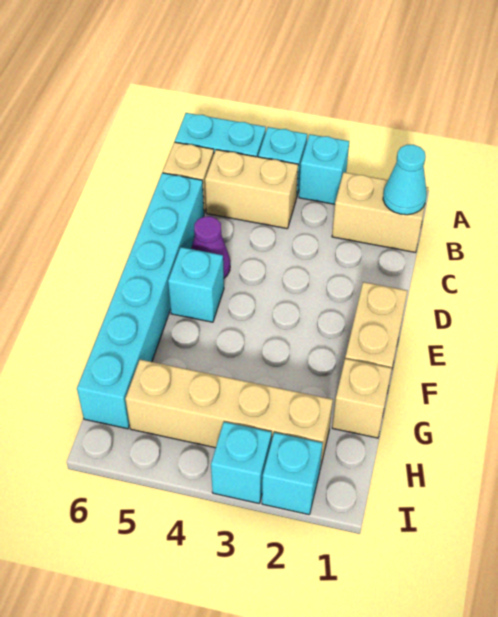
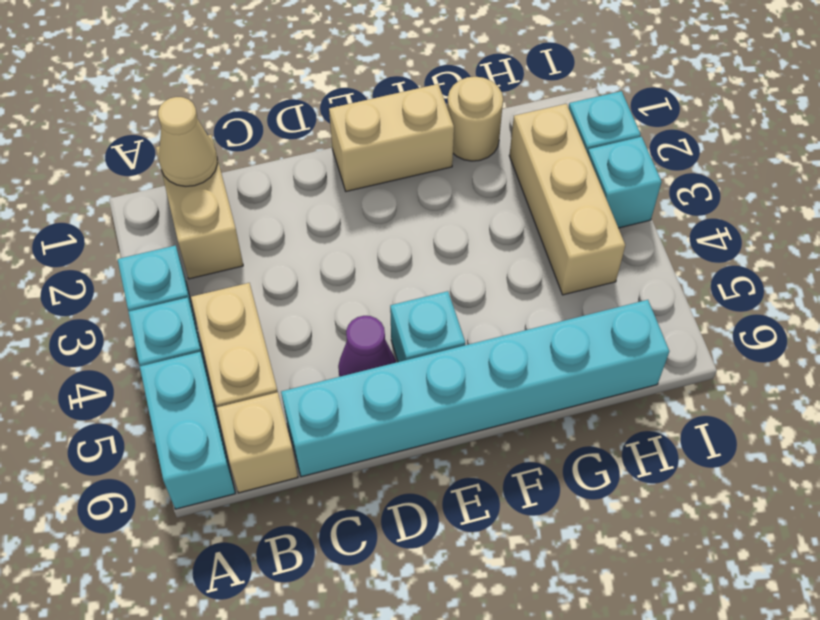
cyan cone B1 level 2 -> tan cone B1 level 2
tan brick G1 level 1 -> tan round brick G1 level 1
tan brick H2:H5 level 1 -> tan brick H2:H4 level 1

